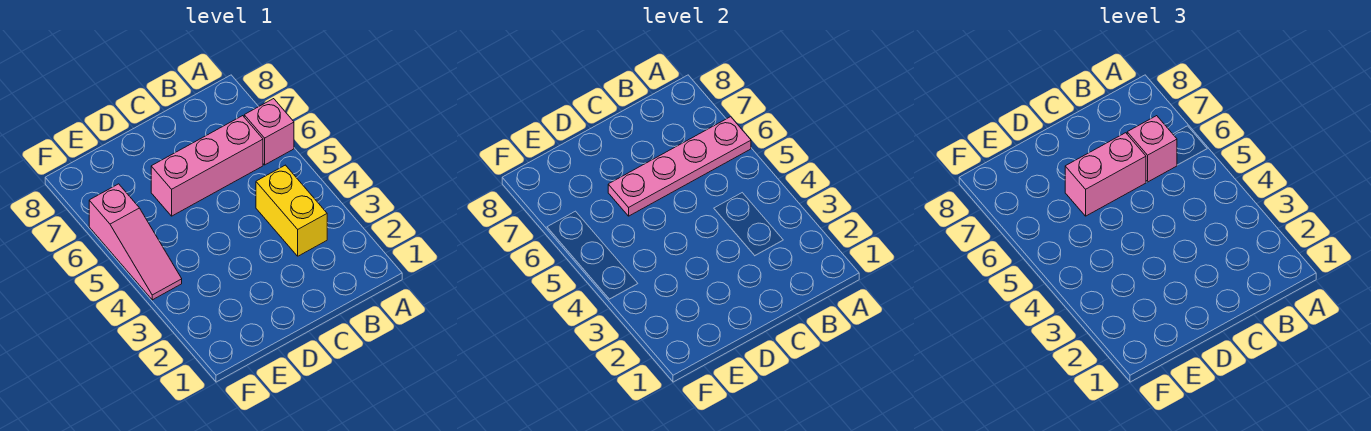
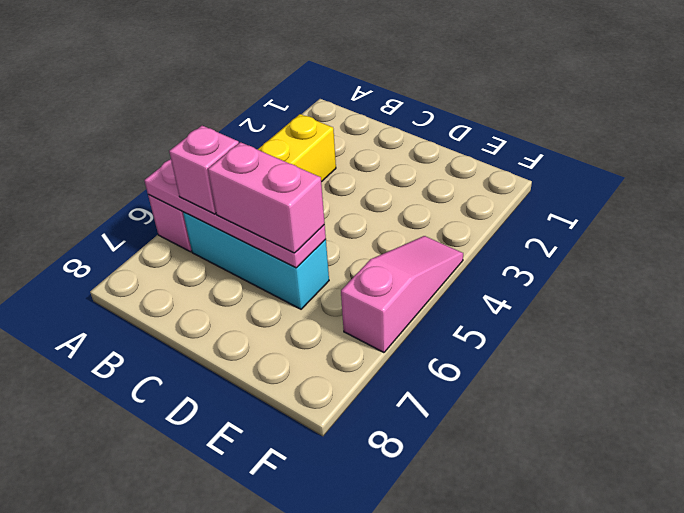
pink brick B6:D6 level 1 -> cyan brick B6:D6 level 1

